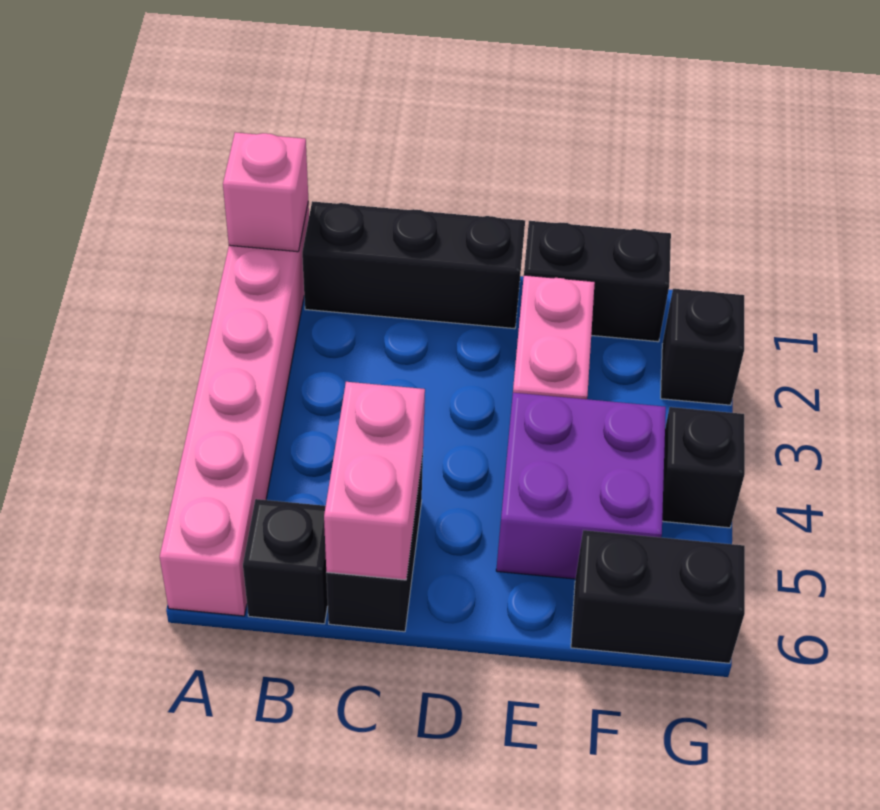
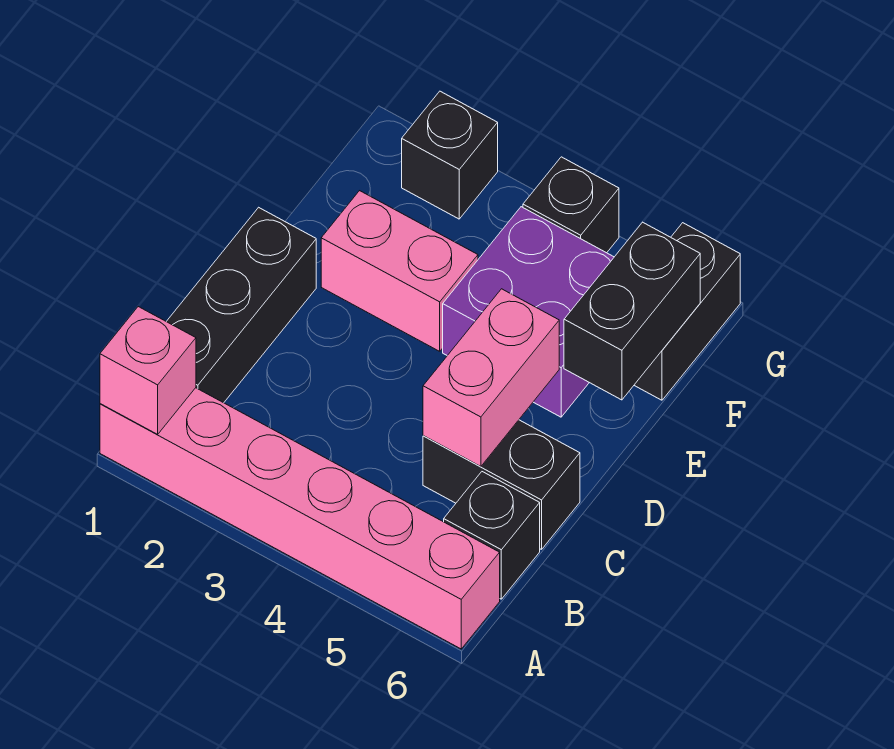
pink brick C5:C6 level 2 -> pink brick C5:D5 level 2
black brick E1:F1 level 1 -> black brick E6:F6 level 2

